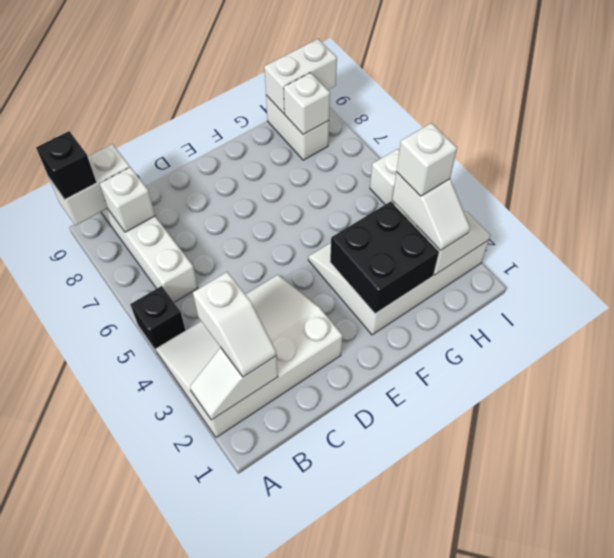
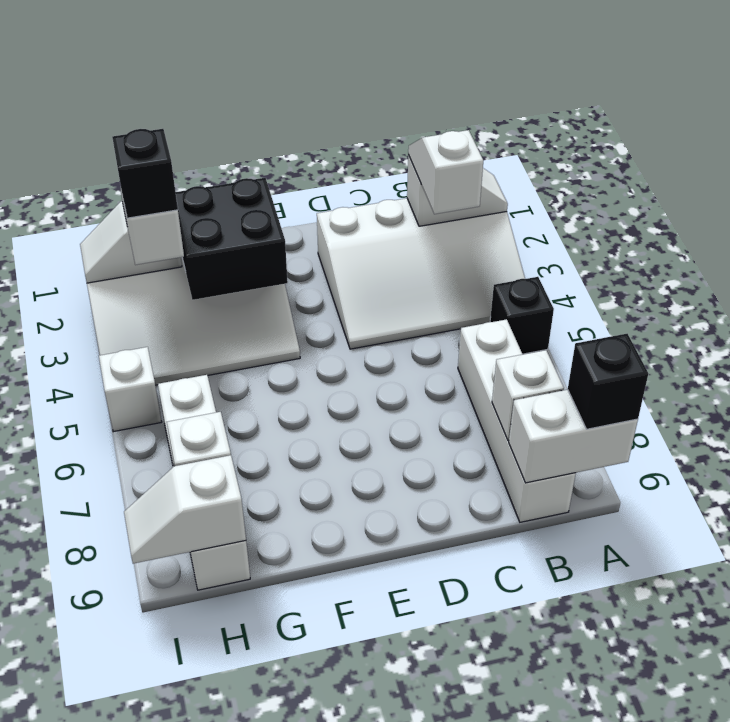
white brick H3 level 4 -> black brick H3 level 4
white brick H8:H9 level 1 -> white brick H6:H9 level 1
white brick H9:I9 level 2 -> white slope H9:I9 level 2 top H

